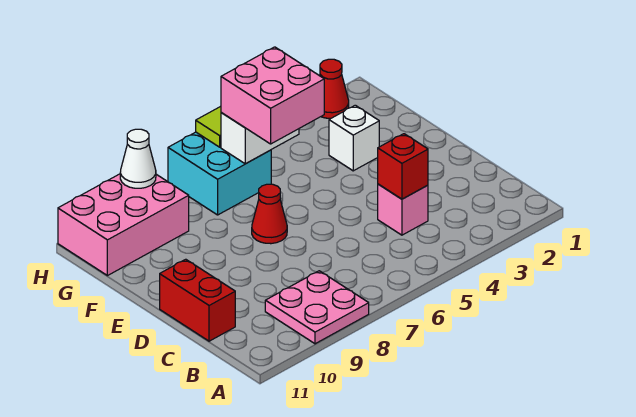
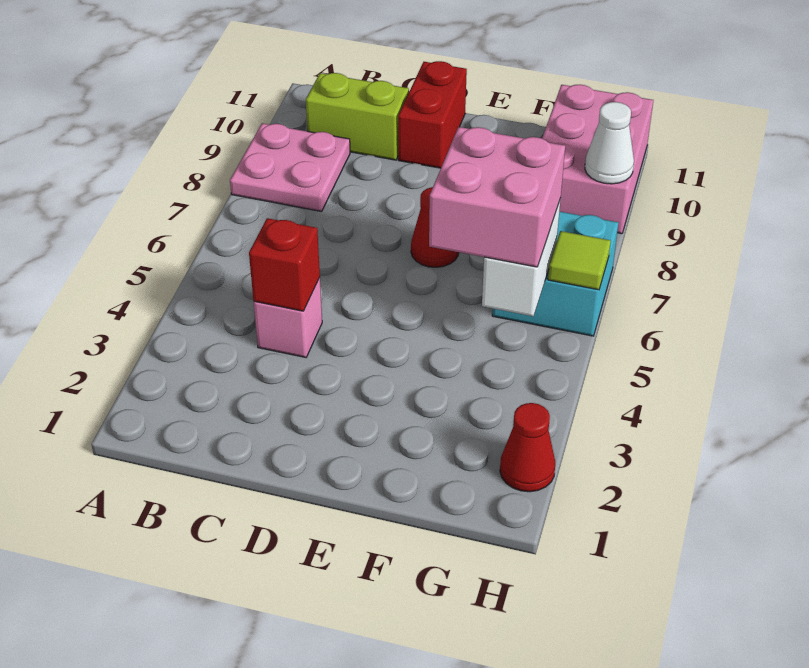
none -> lime brick B10:C10 level 1
red brick C11:D11 level 1 -> red brick D10:D11 level 1
white brick F3 level 1 -> none

